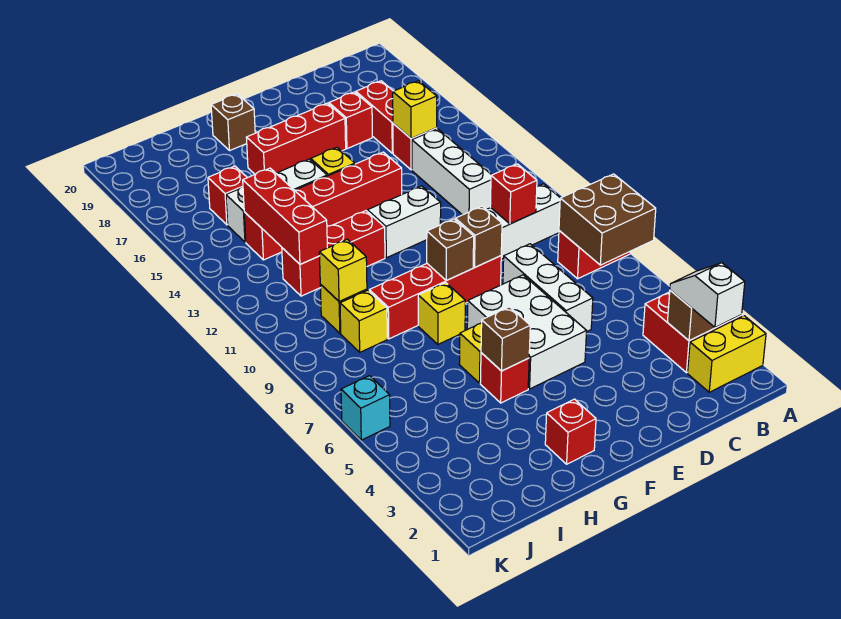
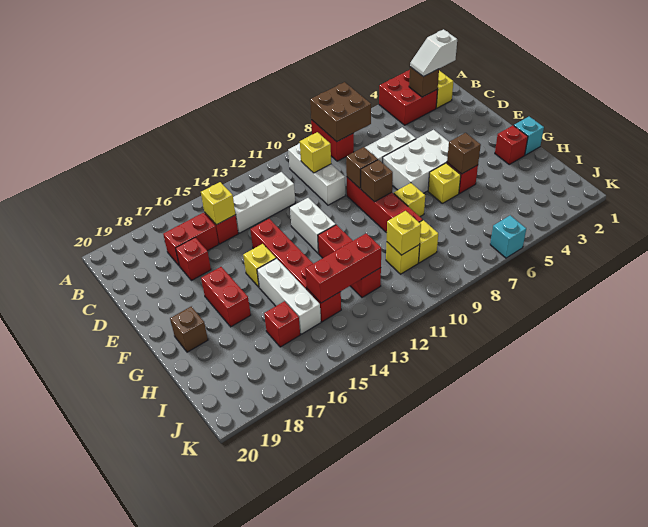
red brick C10 level 2 -> yellow brick C10 level 2
red brick E17:G17 level 1 -> red brick F17:G17 level 1
none -> cyan brick G1 level 1

